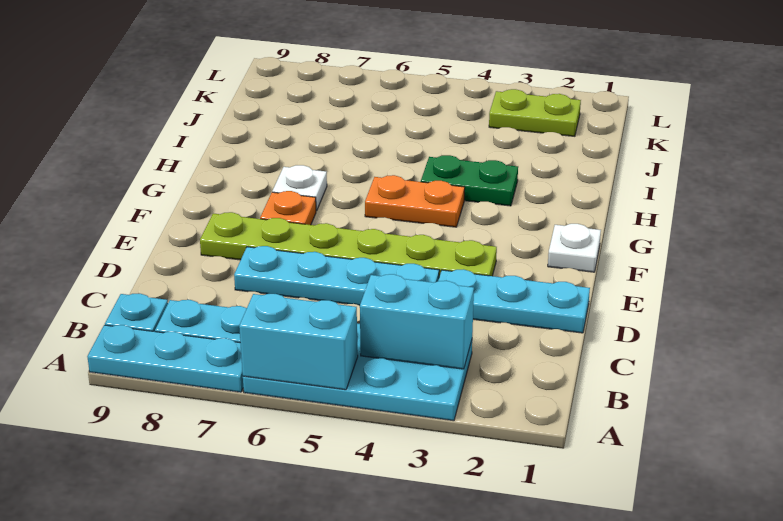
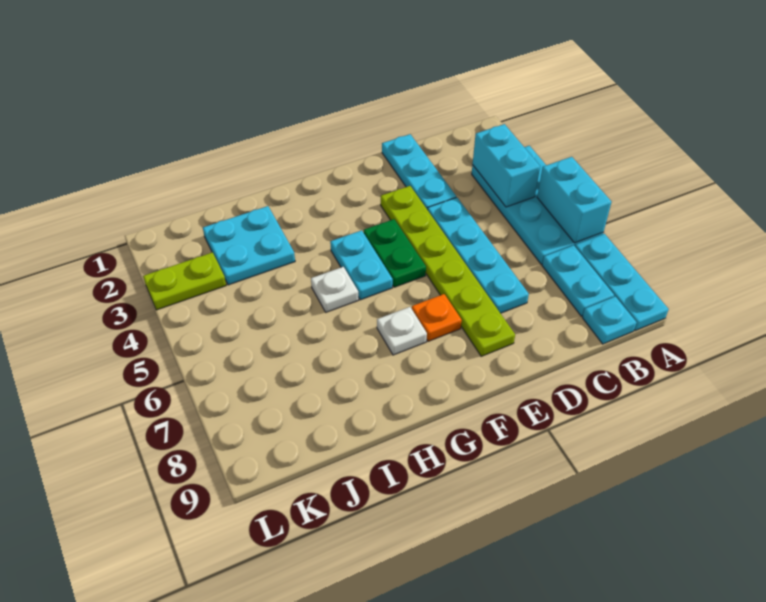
white plate F1 level 1 -> white plate H5 level 1
orange plate G4:G5 level 1 -> cyan plate G4:G5 level 1
green plate H3:H4 level 1 -> green plate F4:F5 level 1
none -> cyan plate I2:J3 level 1
lime plate K2:K3 level 1 -> lime plate K3:L3 level 1

